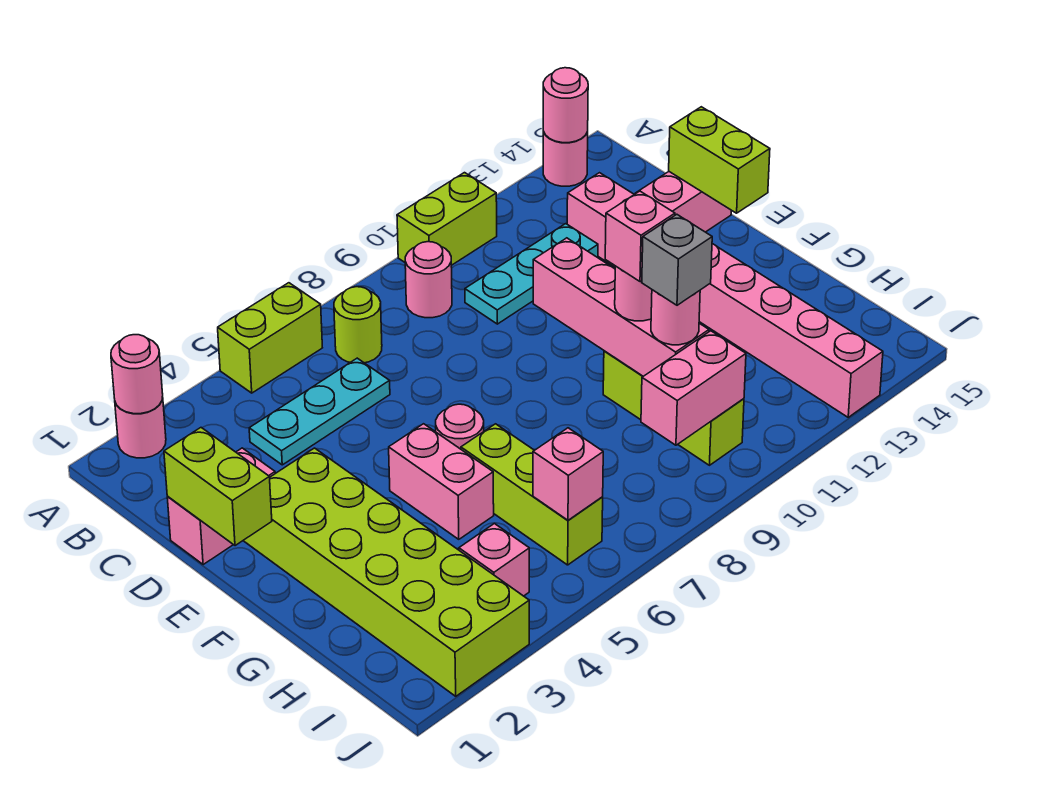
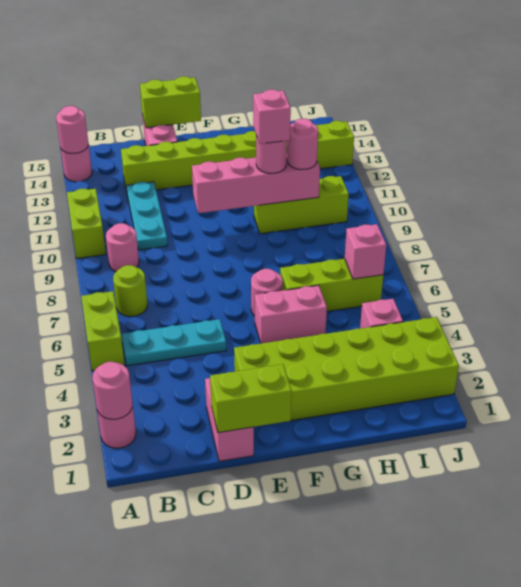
cyan plate C4:C6 level 1 -> cyan plate B5:D5 level 1
pink brick C13:J13 level 1 -> lime brick C13:J13 level 1
grey brick H10 level 4 -> none
pink brick I9:I10 level 2 -> none

